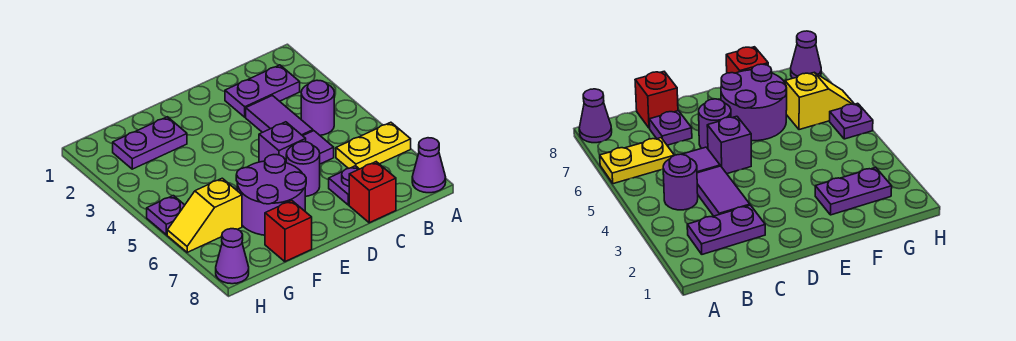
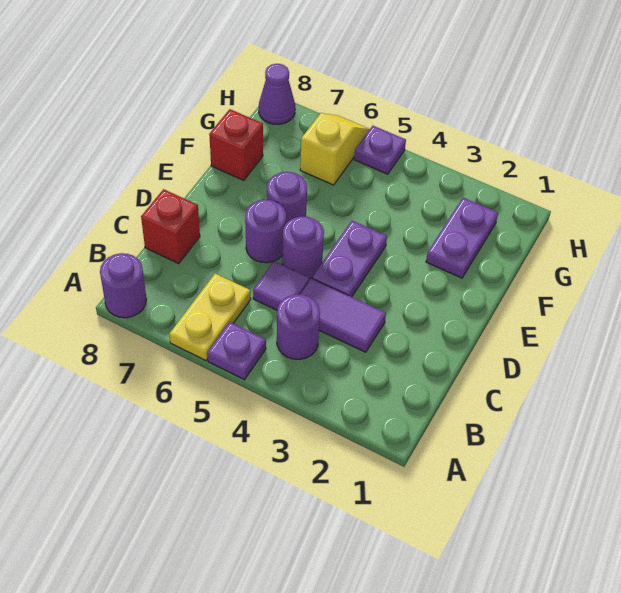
purple cone A8 level 1 -> purple round brick A8 level 1
purple plate B2:C2 level 1 -> purple plate D4:E4 level 1
purple plate C7 level 1 -> purple plate A5 level 1
purple brick D5 level 1 -> purple round brick D5 level 1
purple round brick E6:F7 level 1 -> purple round brick E6 level 1

